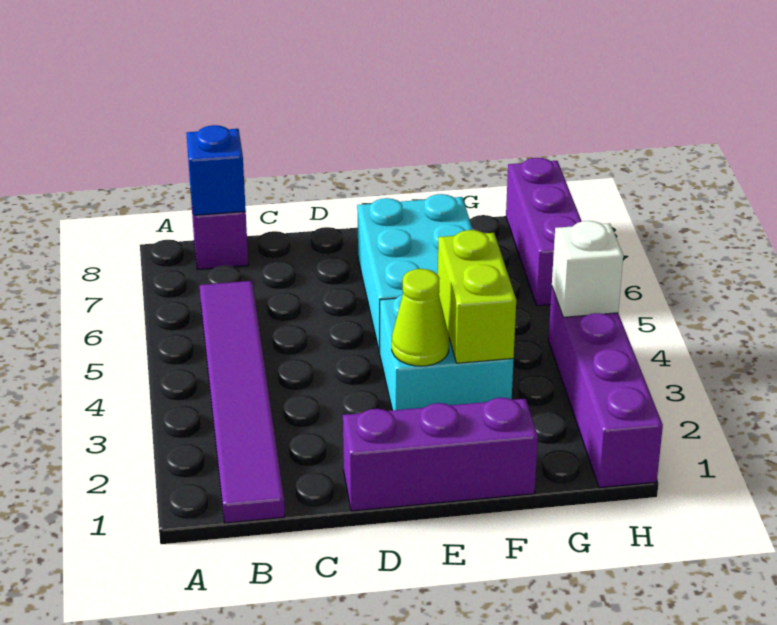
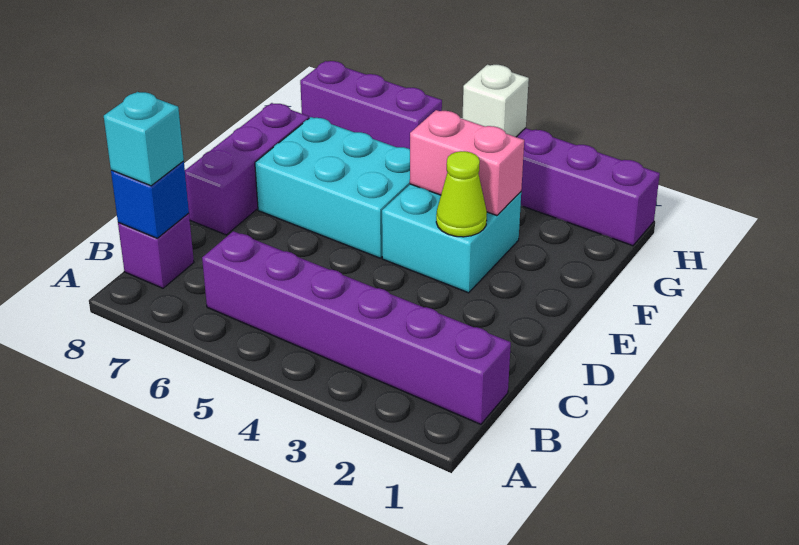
purple tile B1:B6 level 1 -> purple brick B1:B6 level 1
none -> cyan brick B8 level 3
purple brick D1:F1 level 1 -> purple brick D8:F8 level 1
lime brick F3:F4 level 2 -> pink brick F3:F4 level 2

